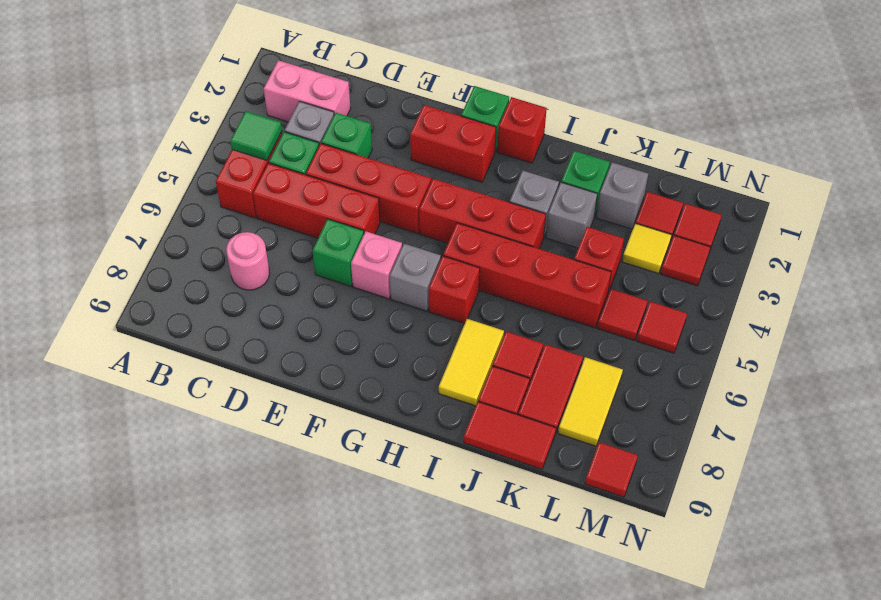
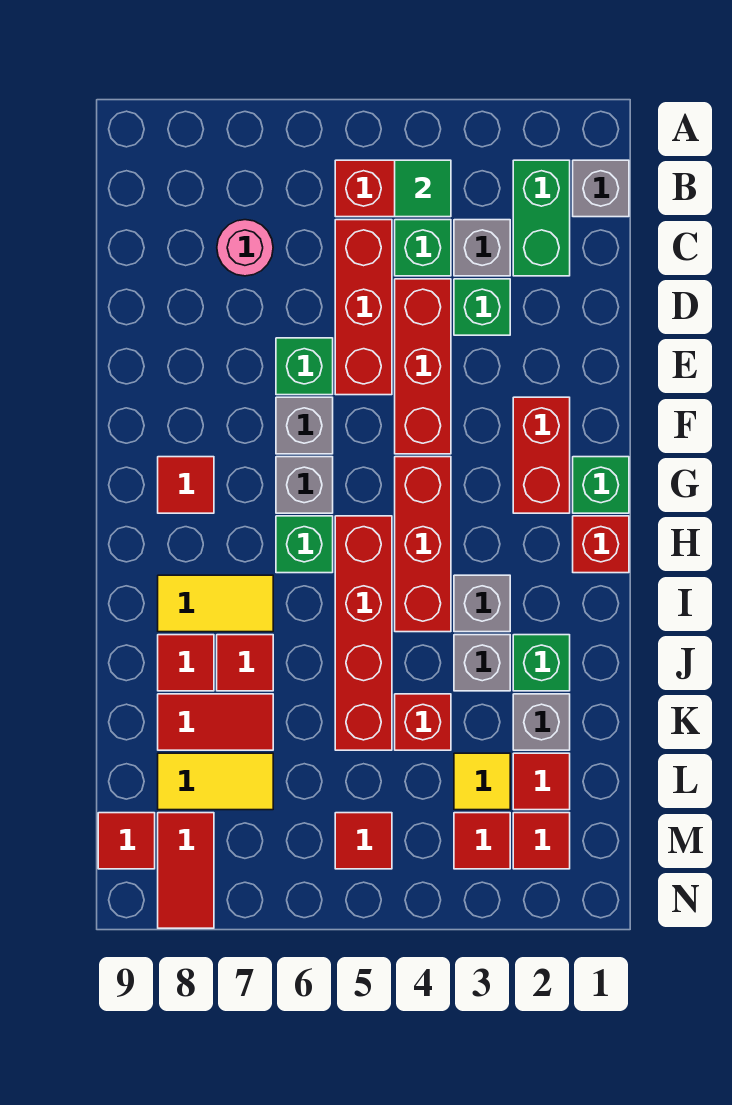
none -> grey brick B1 level 1
pink brick B2:C2 level 1 -> green brick B2:C2 level 1
pink brick F6 level 1 -> grey brick F6 level 1
red brick H6 level 1 -> green brick H6 level 1
red tile J9:K9 level 1 -> red tile M8:N8 level 1
red tile L5 level 1 -> red tile G8 level 1

